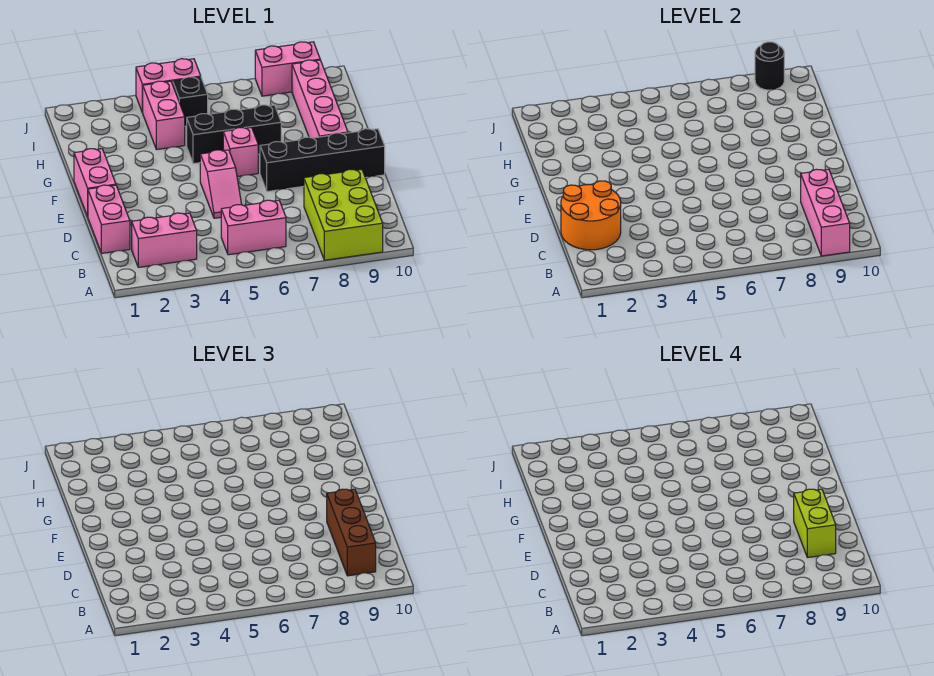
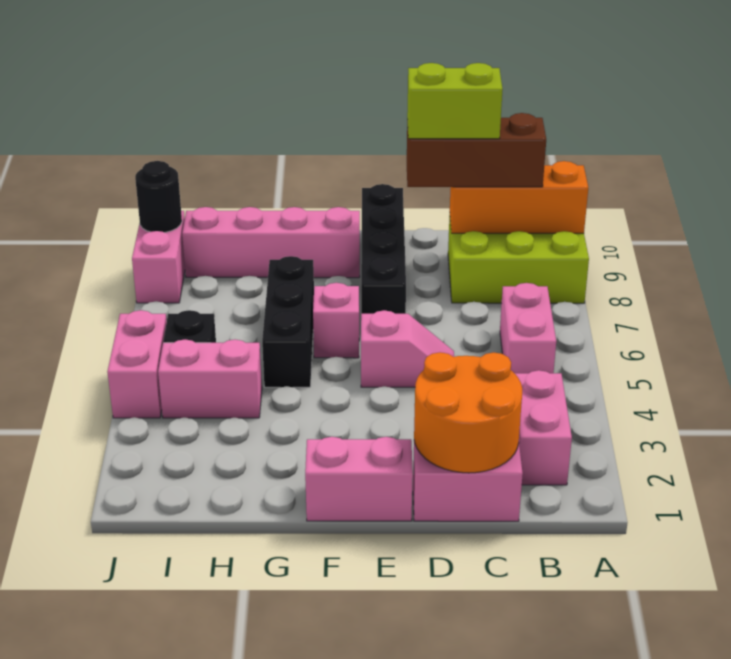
pink brick A9:C9 level 2 -> orange brick A9:C9 level 2

